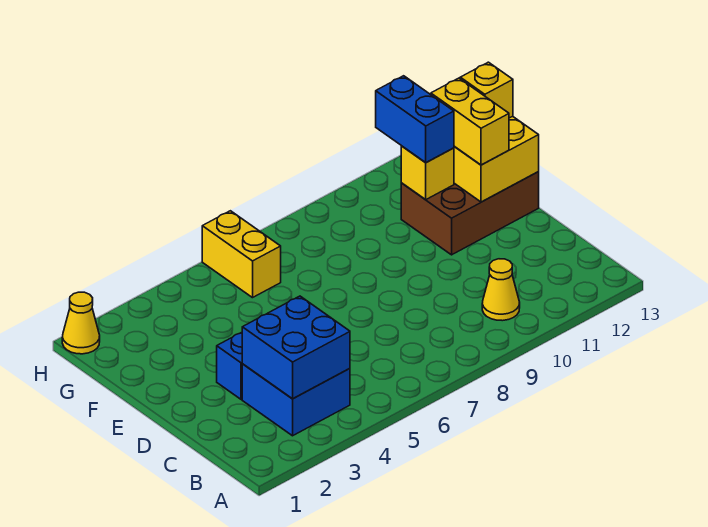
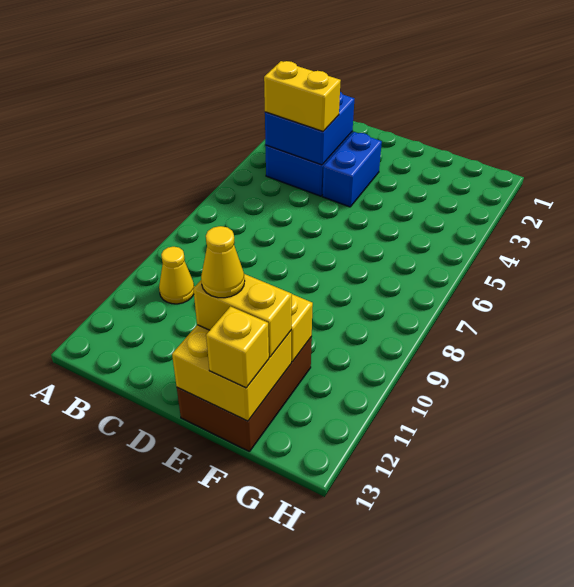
blue brick F11:G11 level 3 -> none
yellow brick G6:H6 level 1 -> yellow brick B4:C4 level 3
yellow cone H1 level 1 -> yellow cone E12 level 4

